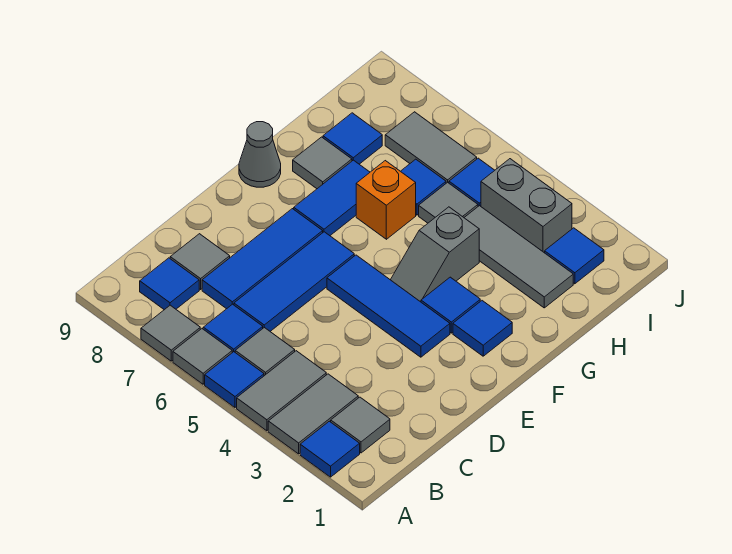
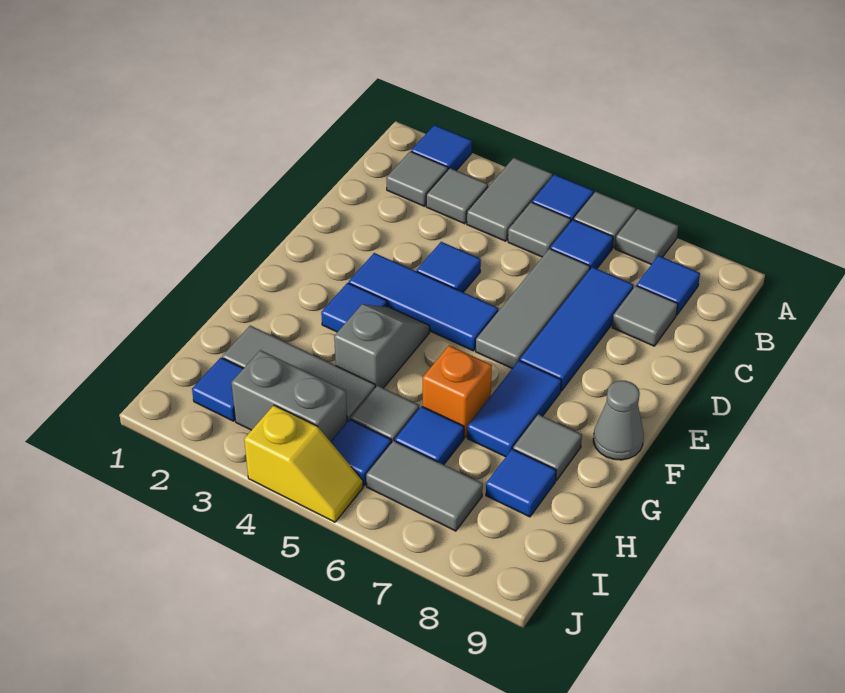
grey tile A3:B3 level 1 -> grey tile B3 level 1
blue tile C6:E6 level 1 -> grey tile C6:E6 level 1
blue tile F2 level 1 -> blue tile D4 level 1
none -> yellow slope J4:J5 level 1 top 4

